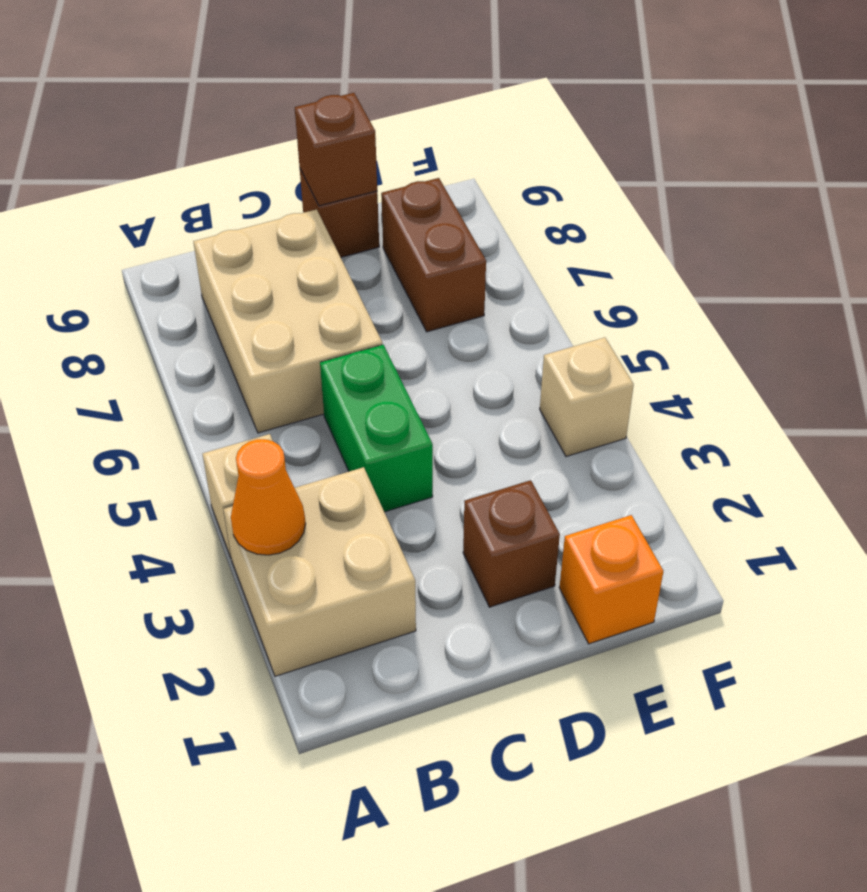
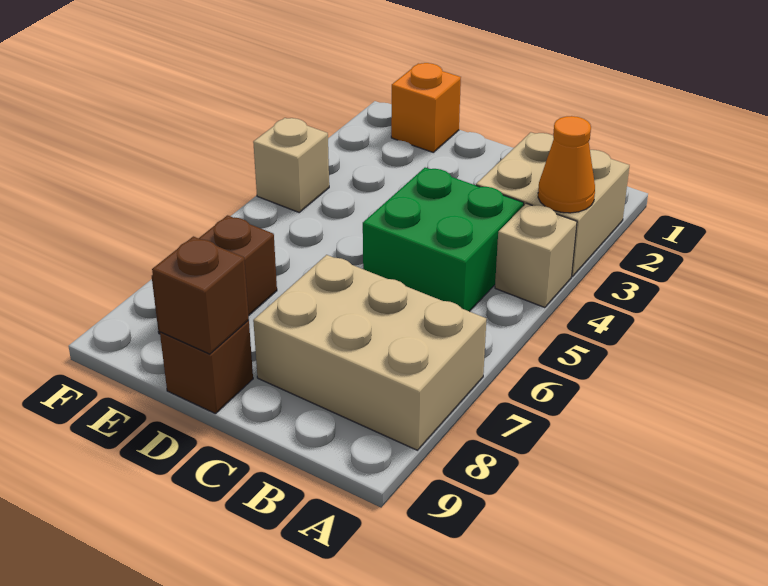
tan brick B6:C8 level 1 -> tan brick A7:C8 level 1
green brick C4:C5 level 1 -> green brick B4:C5 level 1
brown brick D2 level 1 -> none

